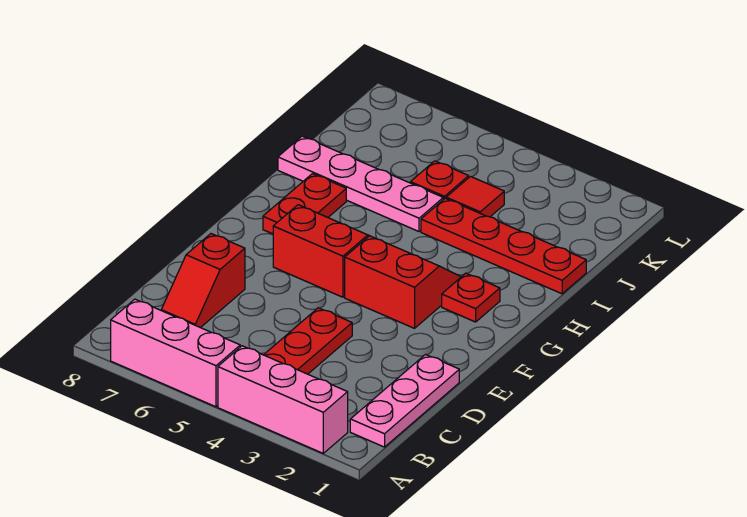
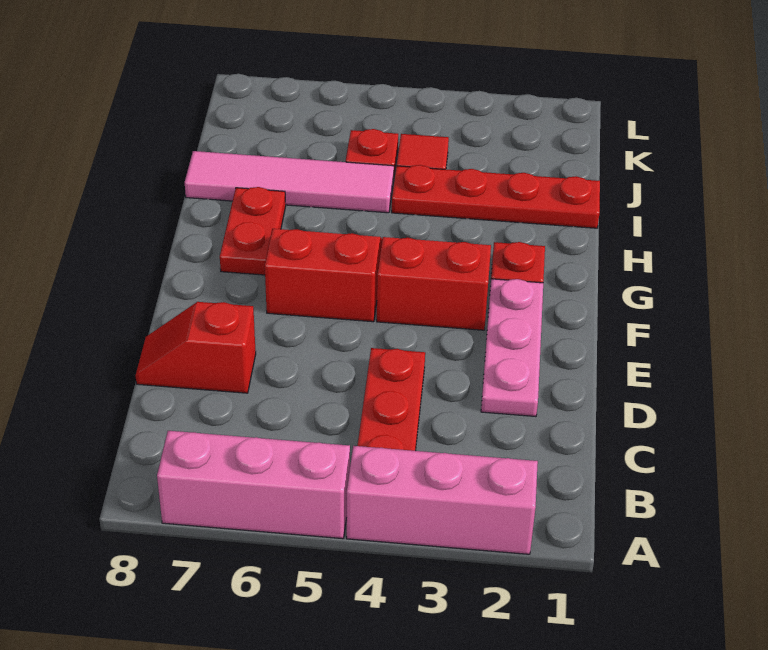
pink plate B1:D1 level 1 -> pink plate D2:F2 level 1
red slope C7:D7 level 1 top D -> red slope D7:D8 level 1 top 7
pink plate I5:I8 level 1 -> pink tile I5:I8 level 1

